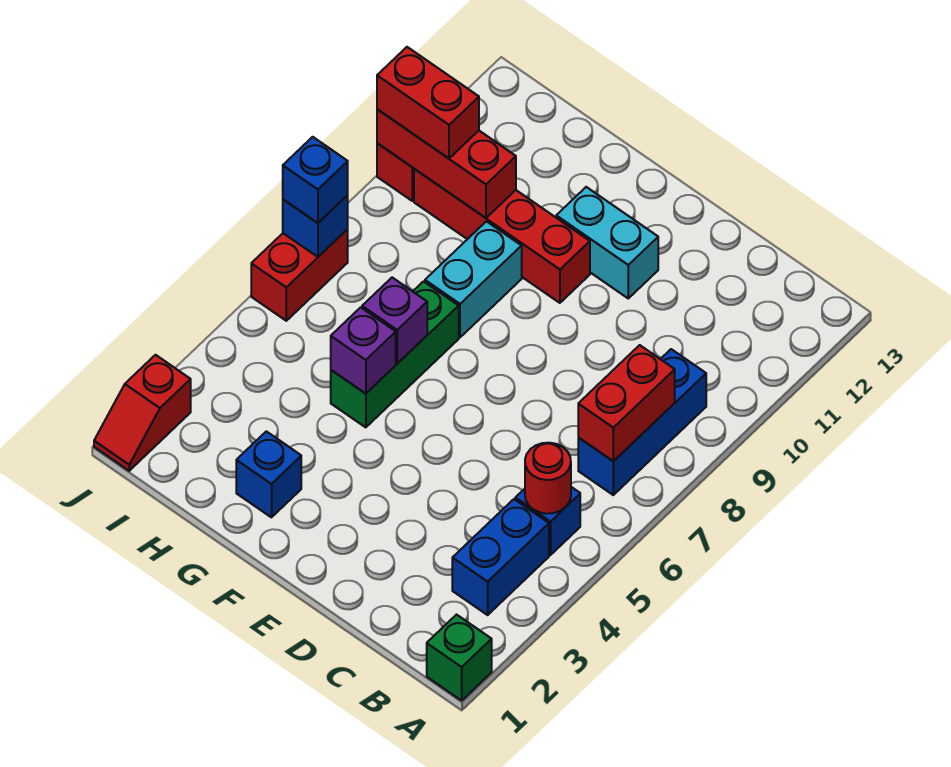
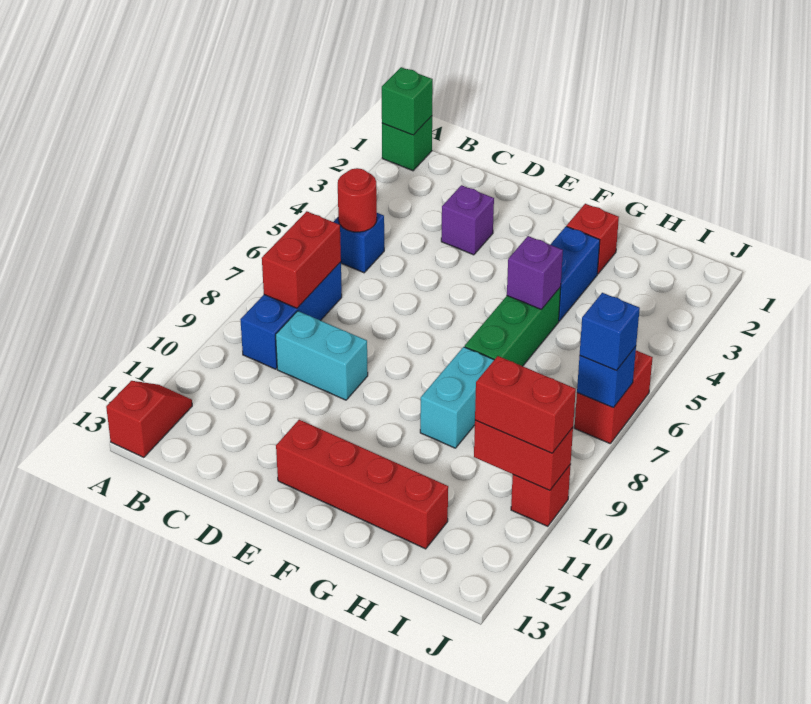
none -> green brick A1 level 2
blue brick B3:B4 level 1 -> blue brick G3:G4 level 1
cyan brick E11:F11 level 1 -> cyan brick C9:D9 level 1
red brick F10:I10 level 1 -> red brick E12:H12 level 1
blue brick G2 level 1 -> red brick G2 level 1
purple brick G6 level 2 -> purple brick D3 level 1
red brick H10:J10 level 2 -> red brick I10:J10 level 2
red slope J1:J2 level 1 top 2 -> red slope A12:A13 level 1 top 13

